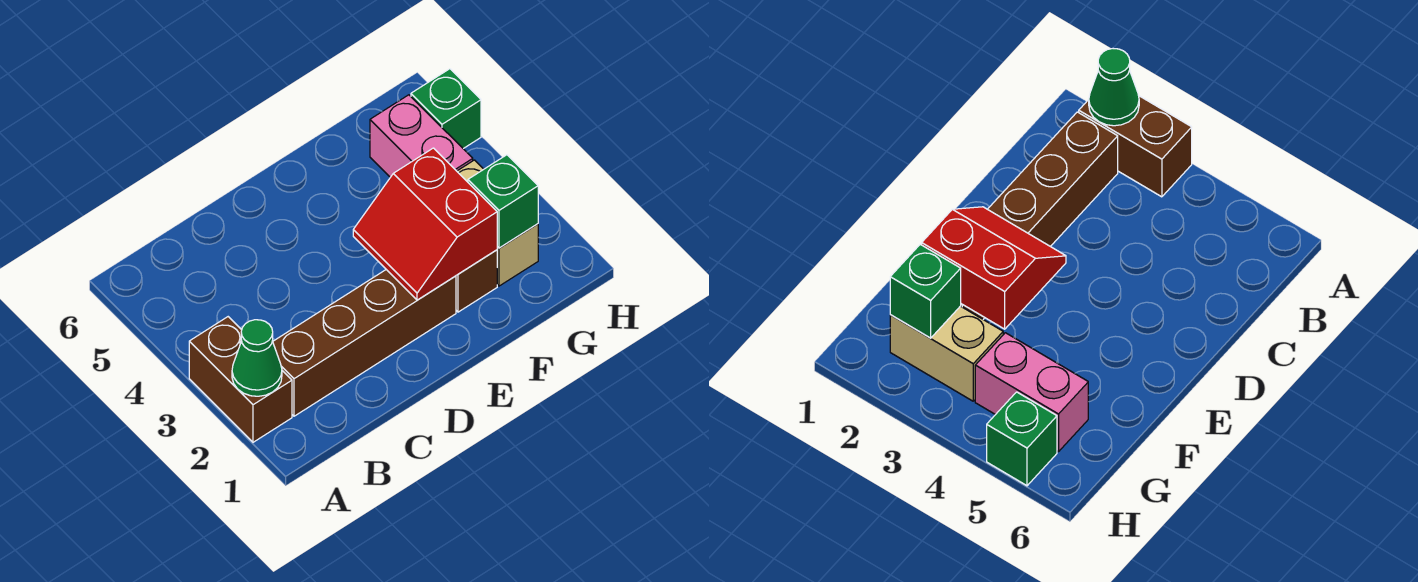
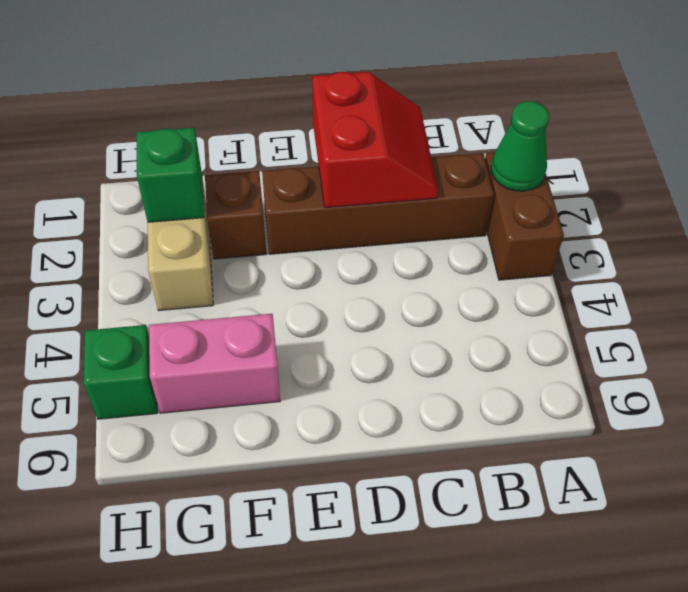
red slope E2:F3 level 2 top F -> red slope C1:D2 level 2 top D
pink brick G4:G5 level 1 -> pink brick F5:G5 level 1

